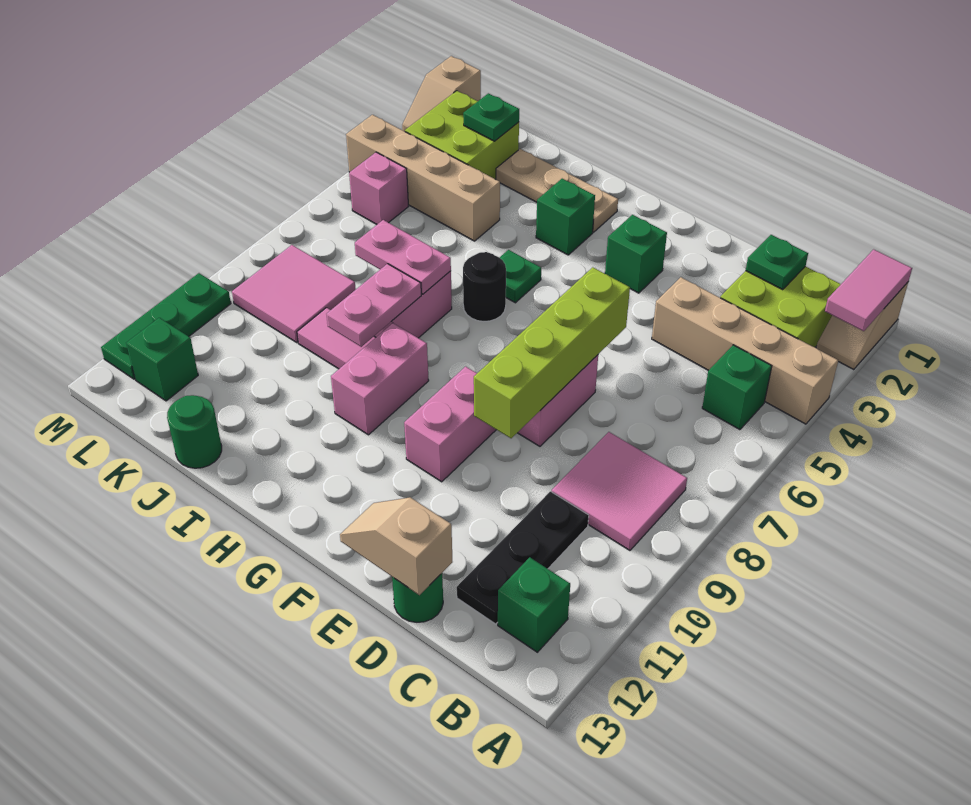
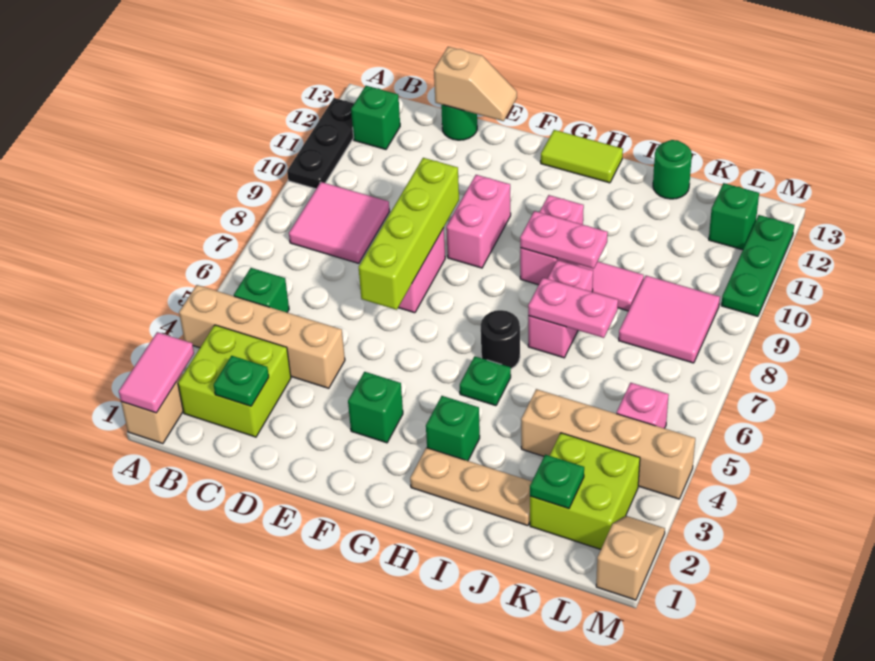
black plate C10:C12 level 1 -> black plate A10:A12 level 1
none -> lime tile G13:H13 level 1
pink plate I8:I9 level 2 -> pink plate H9:I9 level 2

